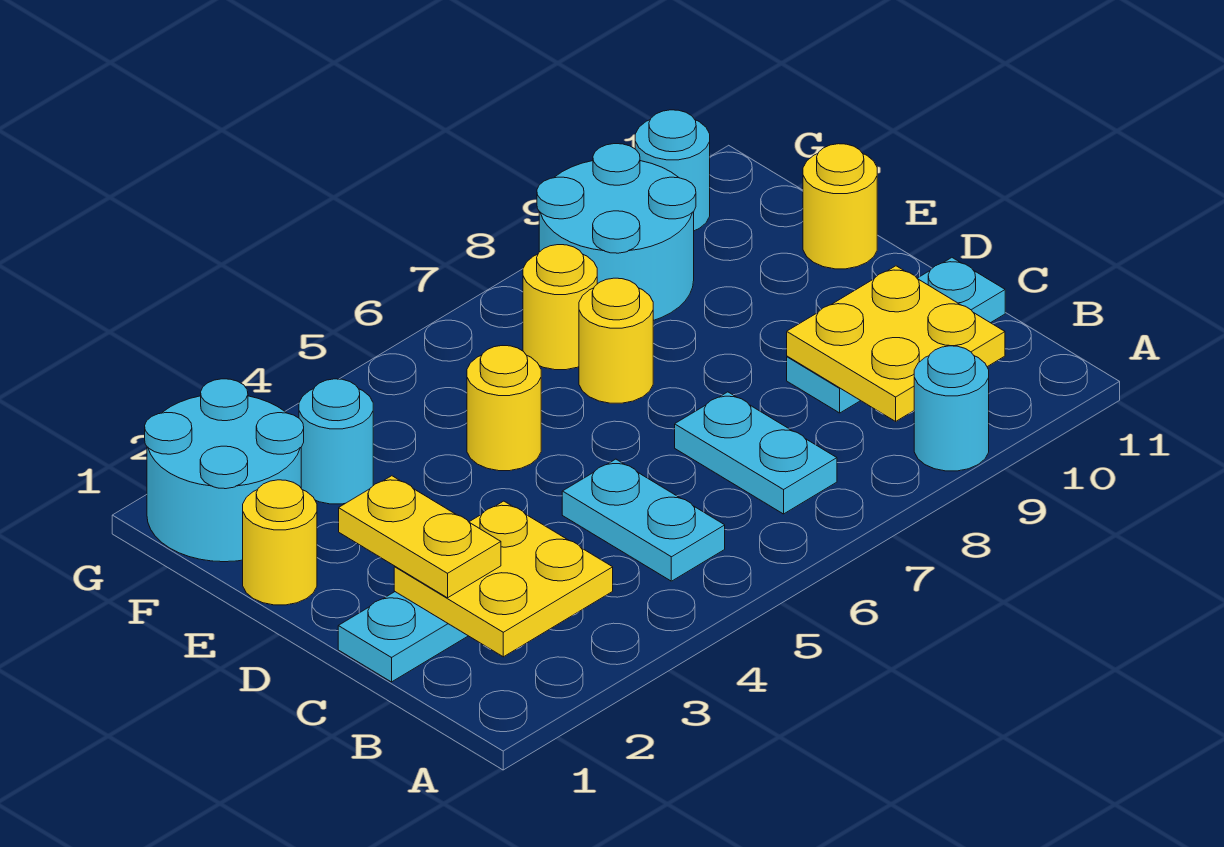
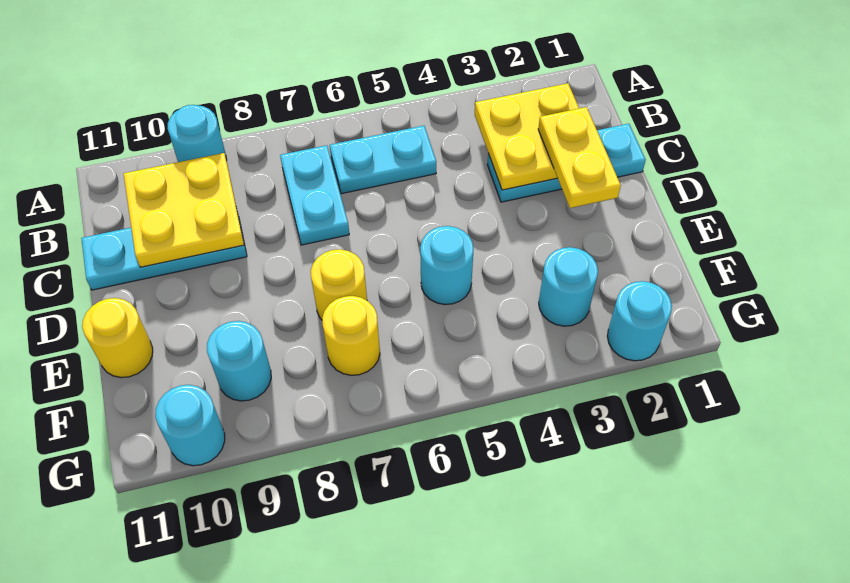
cyan plate B5:C5 level 1 -> cyan plate B5:B6 level 1
yellow round brick E1 level 1 -> none
yellow round brick E5 level 1 -> cyan round brick E5 level 1
cyan round brick F1:G2 level 1 -> cyan round brick G2 level 1
cyan round brick F8:G9 level 1 -> cyan round brick F9 level 1

